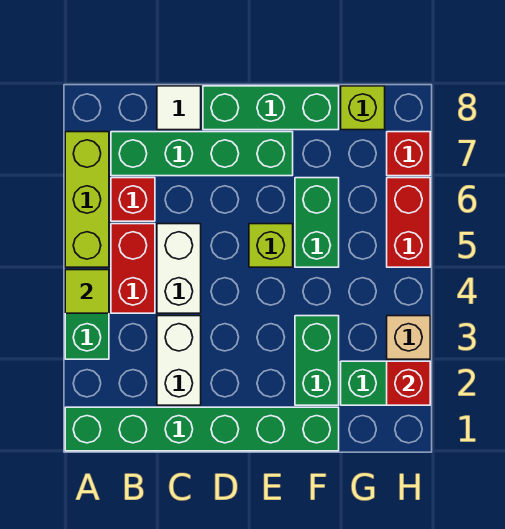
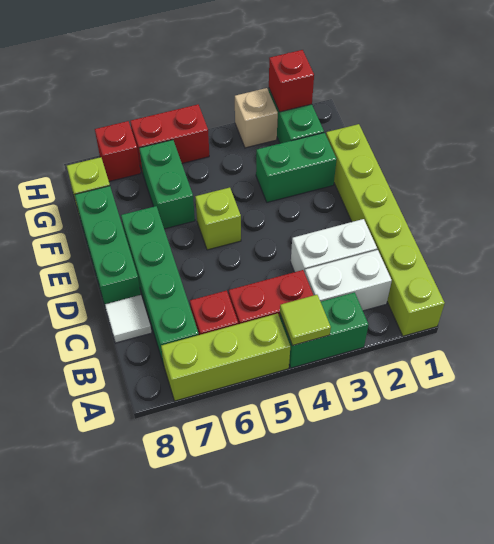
green brick A1:F1 level 1 -> lime brick A1:F1 level 1
white brick C4:C5 level 1 -> white brick B2:B3 level 1
green brick F5:F6 level 1 -> green brick F6:G6 level 1

